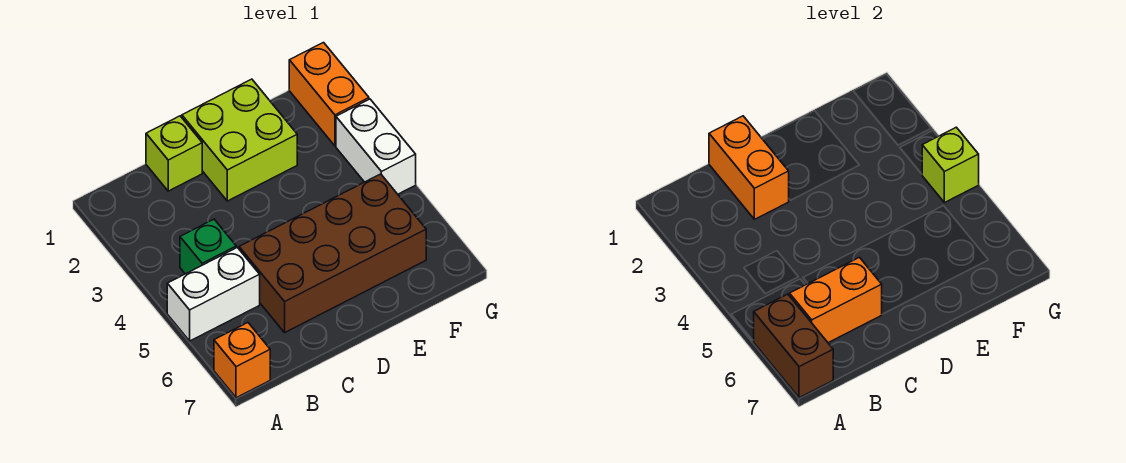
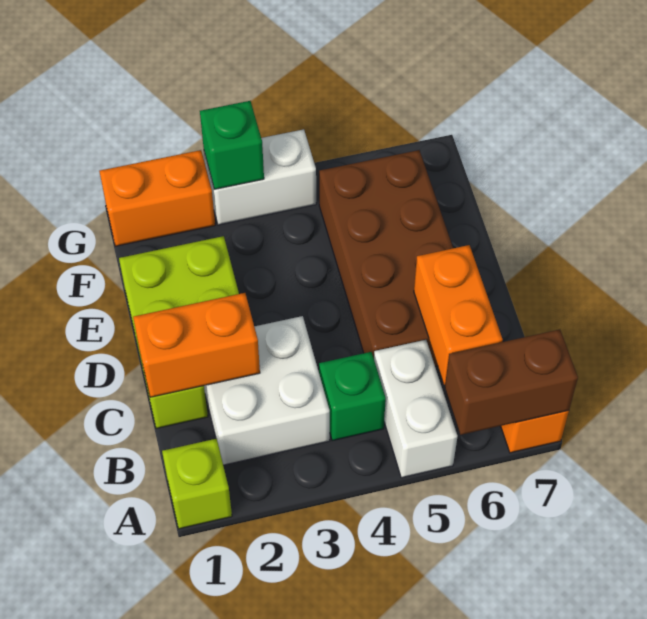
none -> white brick B2:C3 level 1
none -> green brick G3 level 2
lime brick G4 level 2 -> lime brick A1 level 1

